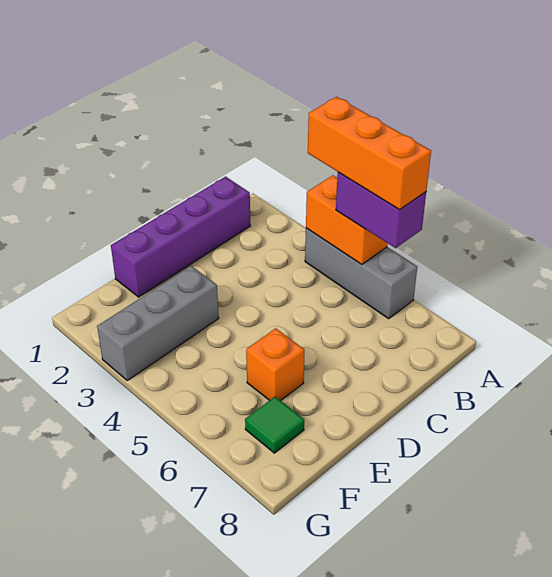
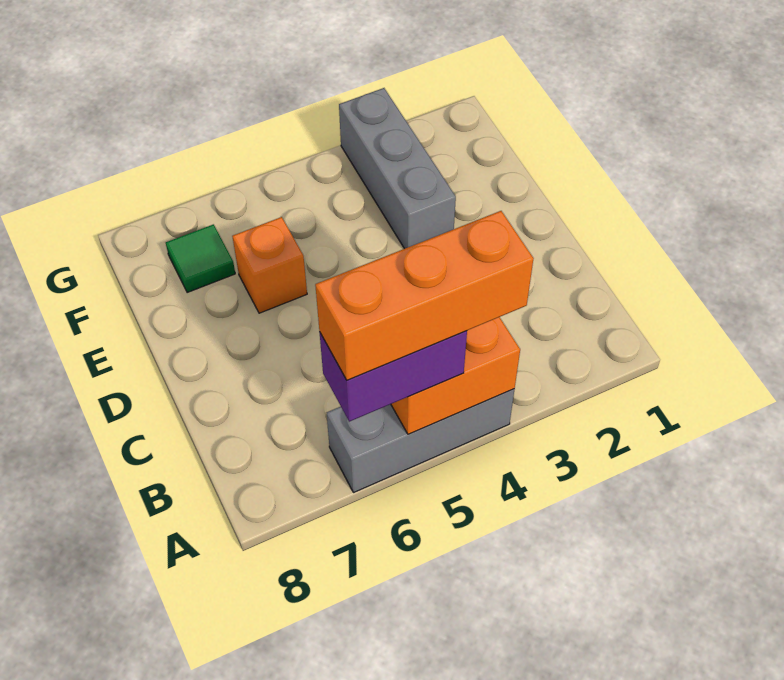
purple brick B1:E1 level 1 -> none

